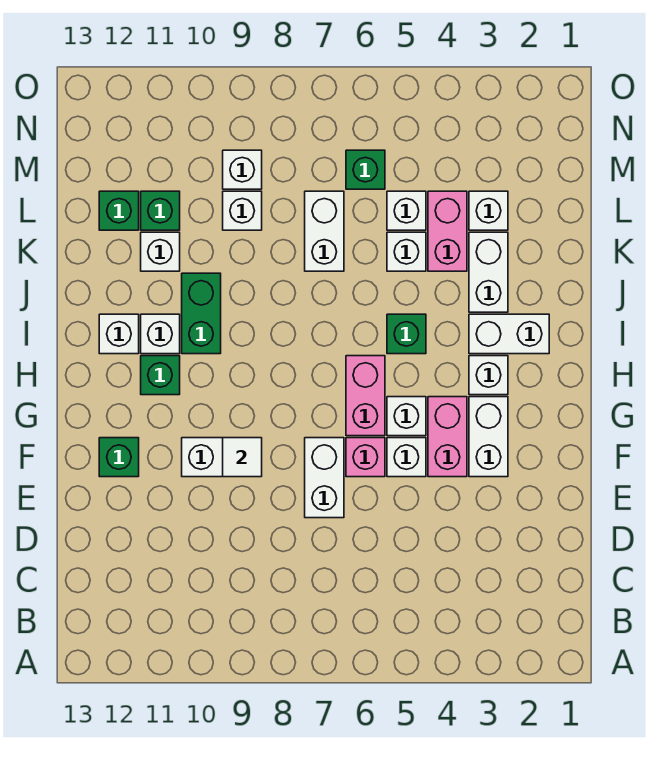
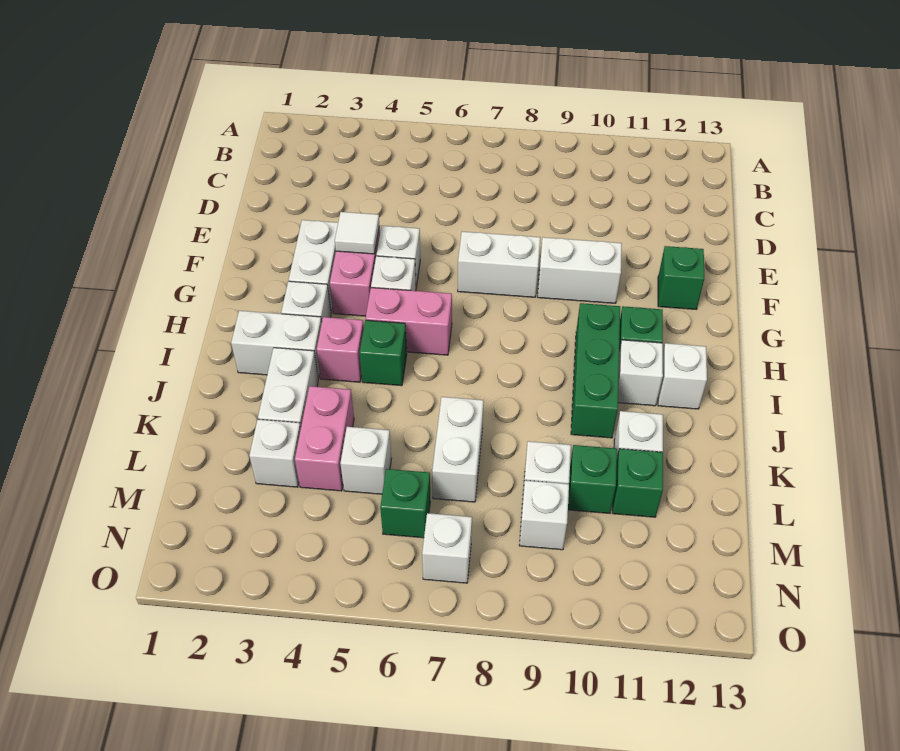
white brick E7:F7 level 1 -> white brick F7:F8 level 1
pink brick F6 level 1 -> pink brick I4 level 1
white tile F9 level 2 -> white tile F4 level 2
pink brick G6:H6 level 1 -> pink brick H5:H6 level 1
green brick I10:J10 level 1 -> green brick H10:J10 level 1
white brick K5 level 1 -> white brick N7 level 1
green brick L12 level 1 -> green brick L10 level 1

